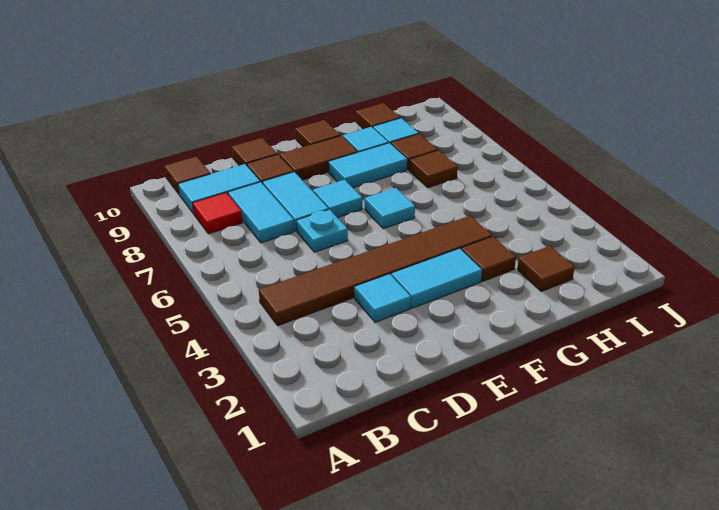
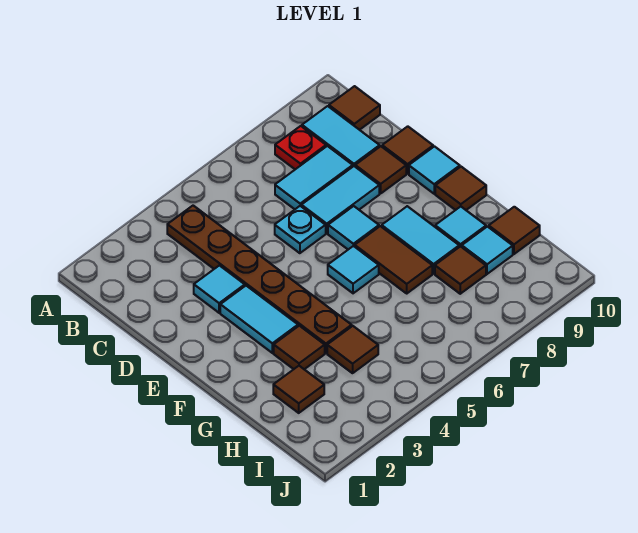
brown tile B4:G4 level 1 -> brown plate B4:G4 level 1
red tile B8 level 1 -> red plate B8 level 1
brown tile E9:F9 level 1 -> brown tile F7:G7 level 1
none -> cyan tile E10 level 1
brown tile H7 level 1 -> brown tile H4 level 1

